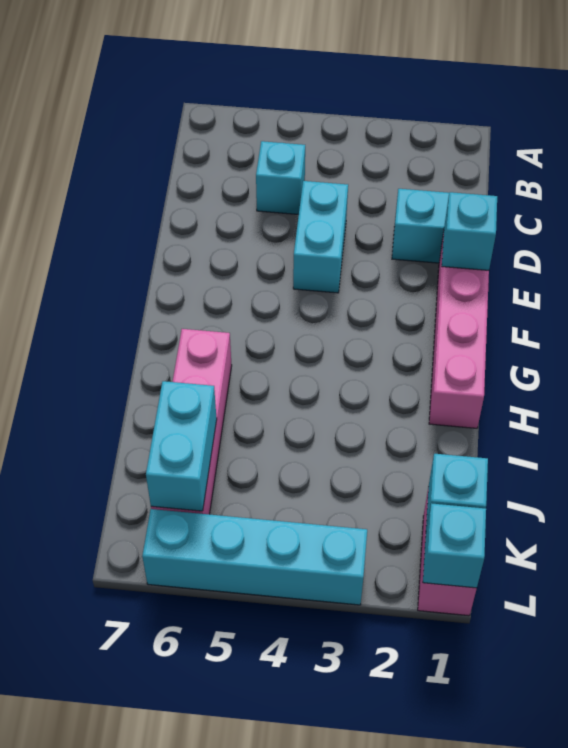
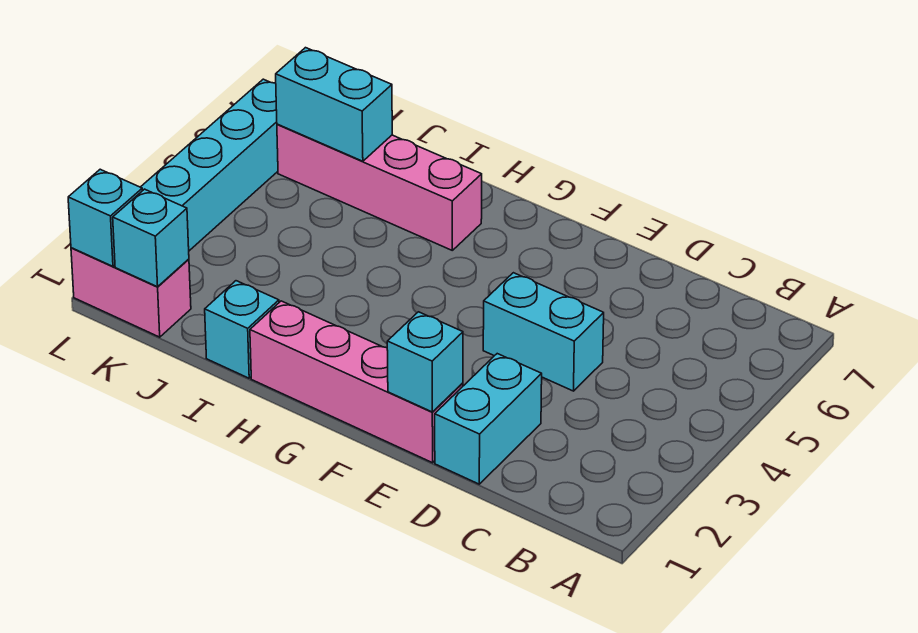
cyan brick C5 level 1 -> cyan brick I1 level 1

